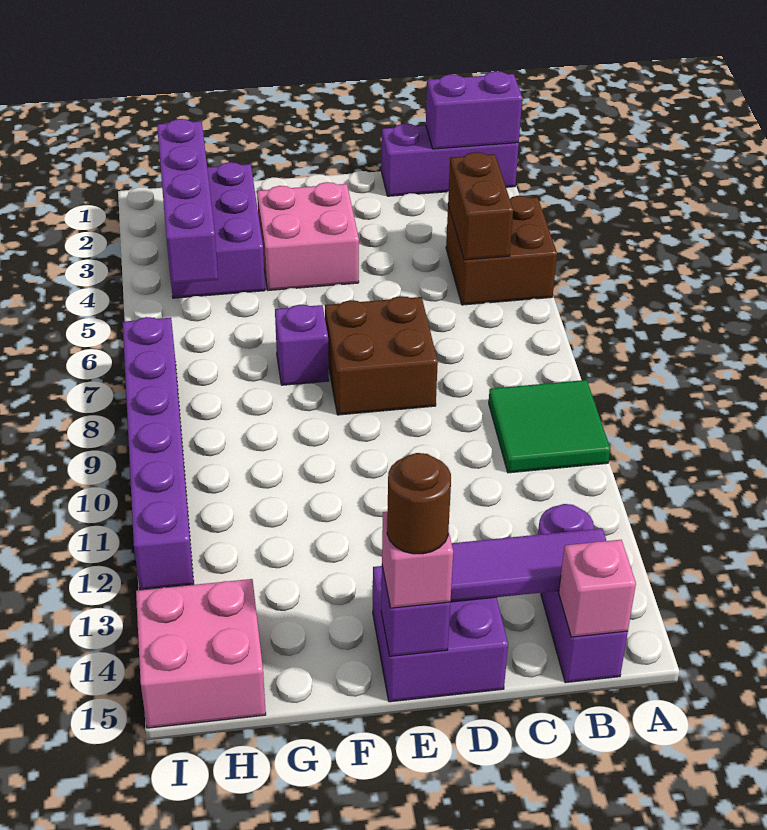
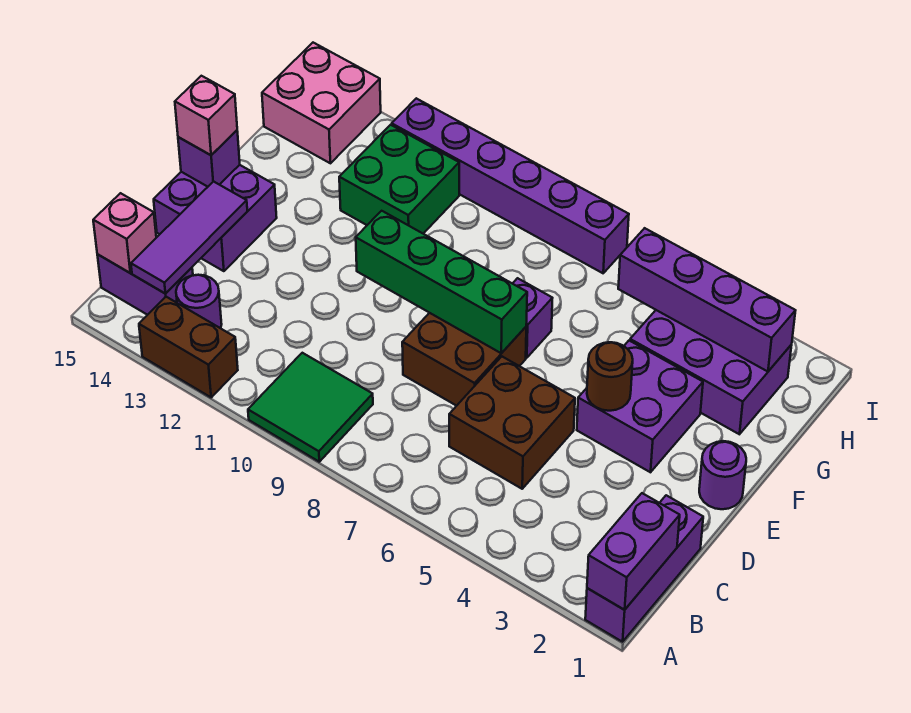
brown brick A4:B5 level 1 -> brown brick C5:D6 level 1
brown brick B4:B5 level 2 -> brown brick A12:A13 level 1
none -> purple round brick E1 level 1
pink brick E3:F4 level 1 -> purple brick E3:F4 level 1
none -> green brick E7:E10 level 2
brown round brick E15 level 4 -> brown round brick E4 level 2
none -> green brick G11:H12 level 1

